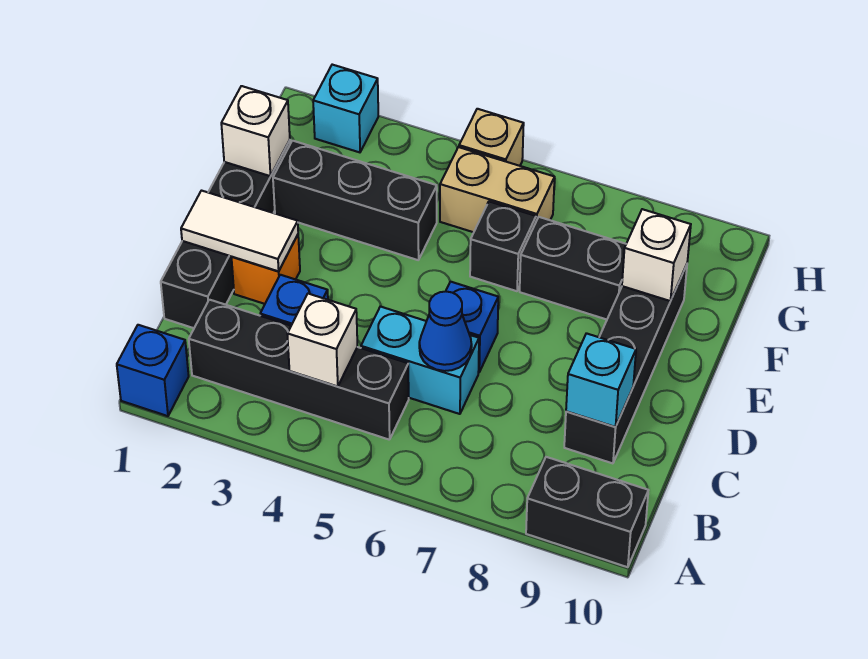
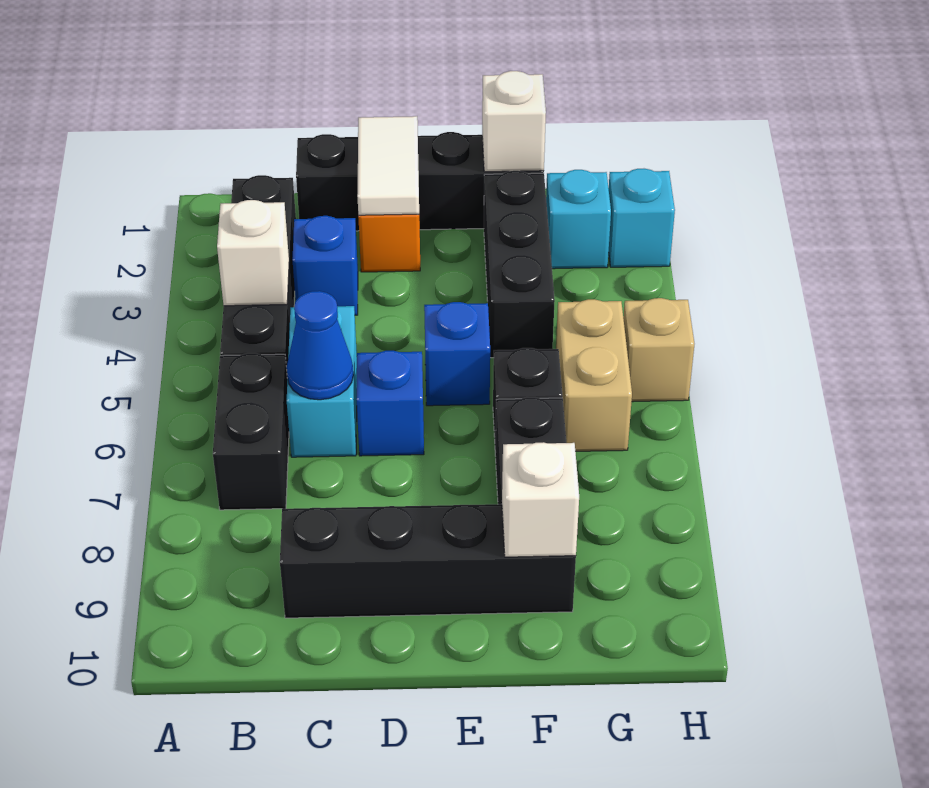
blue brick A1 level 1 -> blue brick E5 level 1
black brick A9:A10 level 1 -> black brick B6:B7 level 1
cyan brick C9 level 2 -> cyan brick G2 level 1

